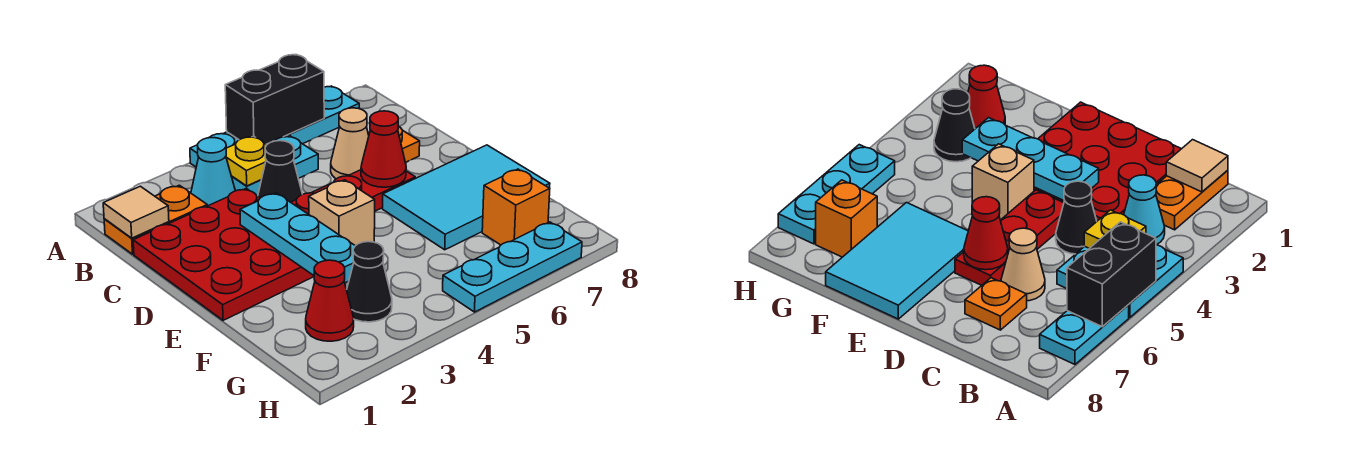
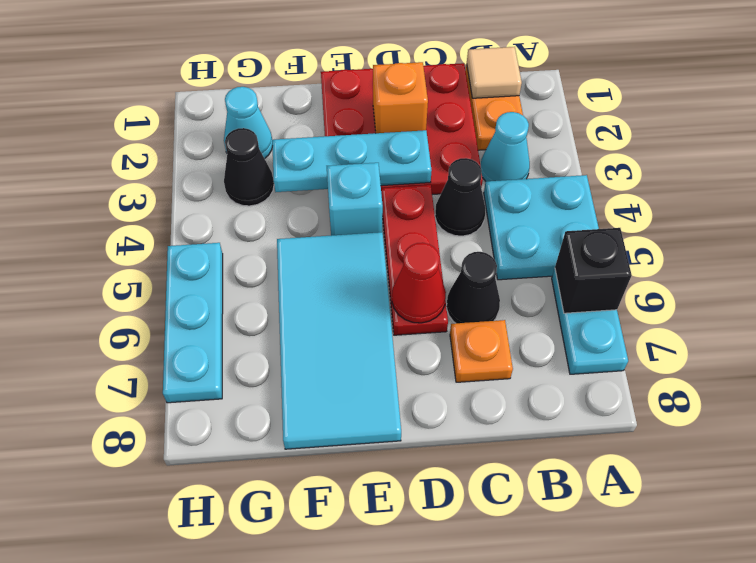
black brick A5:A6 level 2 -> black brick A6 level 2
yellow plate B4 level 2 -> none
tan cone C6 level 1 -> black cone C6 level 1
tan brick E4 level 1 -> cyan brick E4 level 1
cyan tile E6:F8 level 1 -> cyan tile E5:F8 level 1
red cone G2 level 1 -> cyan cone G2 level 1
orange brick G7 level 1 -> orange brick D2 level 2

